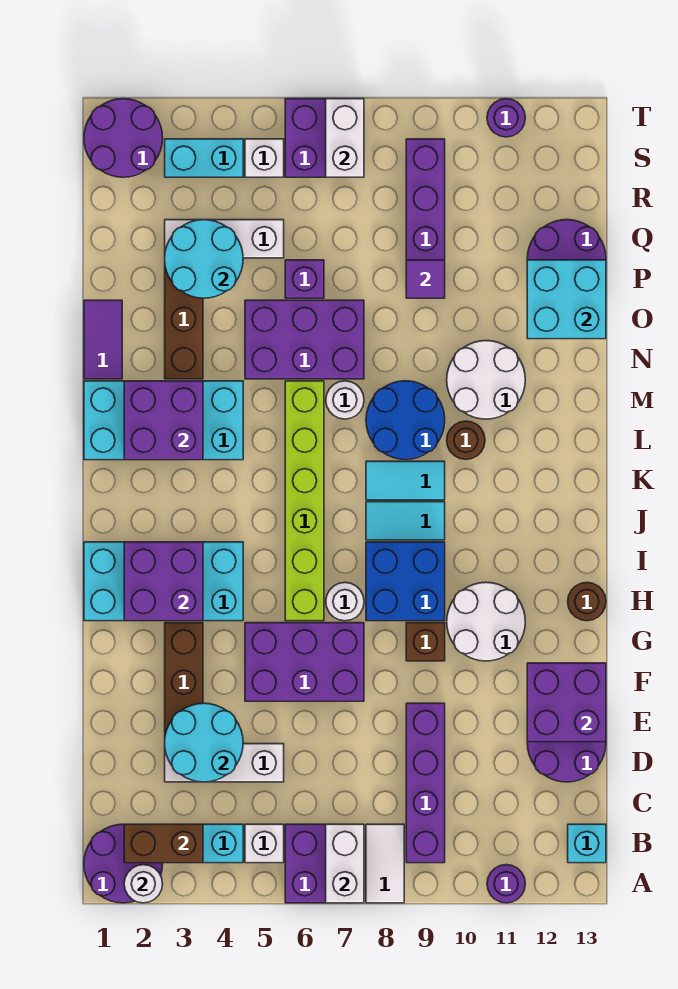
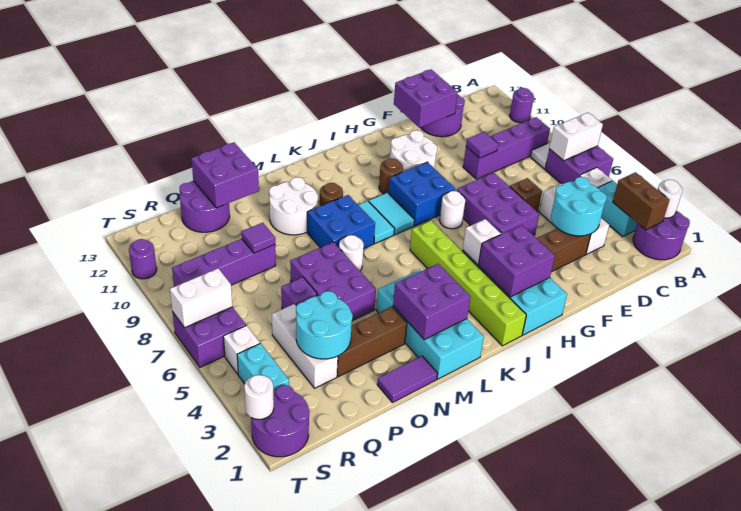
cyan brick B13 level 1 -> none
none -> purple tile E9 level 2
brown brick G9 level 1 -> brown brick E6 level 1
lime brick H6:M6 level 1 -> lime brick J1:J6 level 1
brown round brick H13 level 1 -> brown round brick I10 level 1
none -> white brick I4 level 2
blue round brick L8:M9 level 1 -> blue brick L8:M9 level 1
cyan brick O12:P13 level 2 -> purple brick O12:P13 level 2
none -> white round brick T2 level 2

